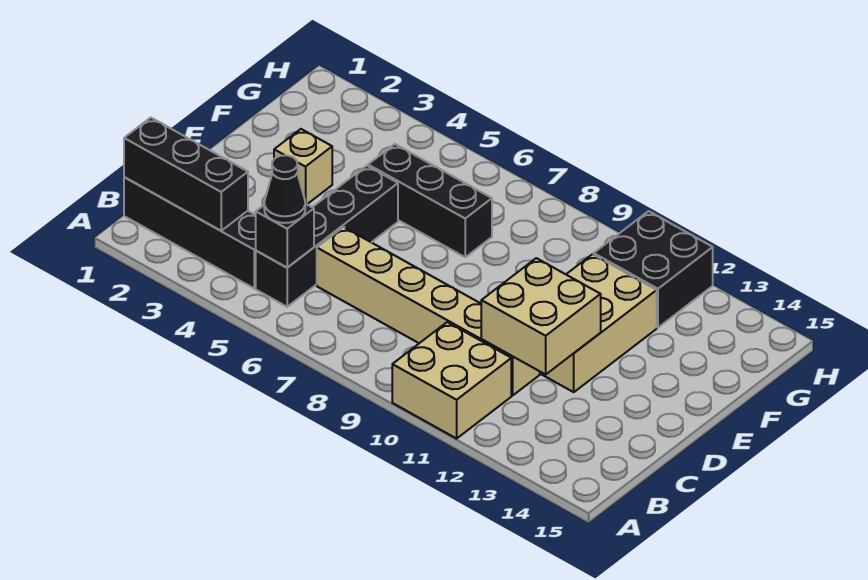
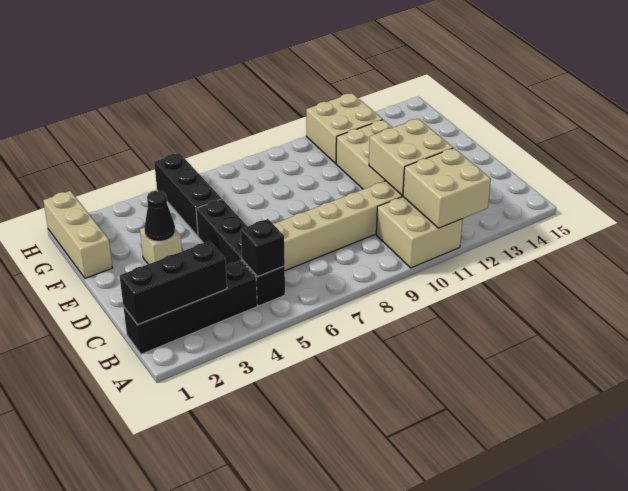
none -> tan brick A11:B12 level 2
black cone B5 level 3 -> black cone E3 level 2
none -> tan brick F1:H1 level 1
black brick F5:F7 level 1 -> black brick F5:H5 level 1
black brick G11:H12 level 1 -> tan brick G11:H12 level 1

